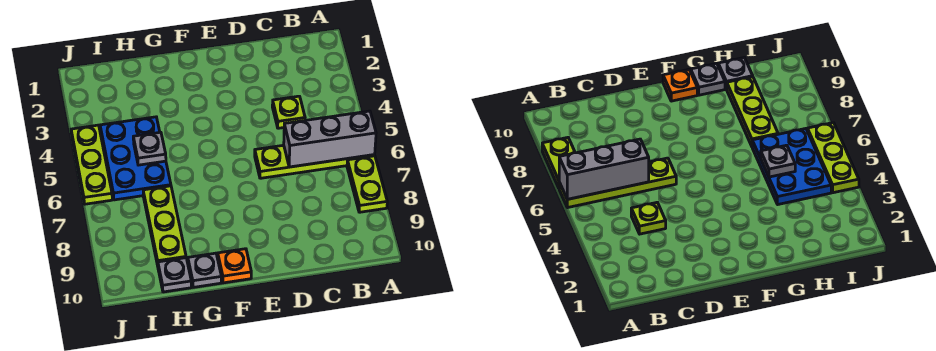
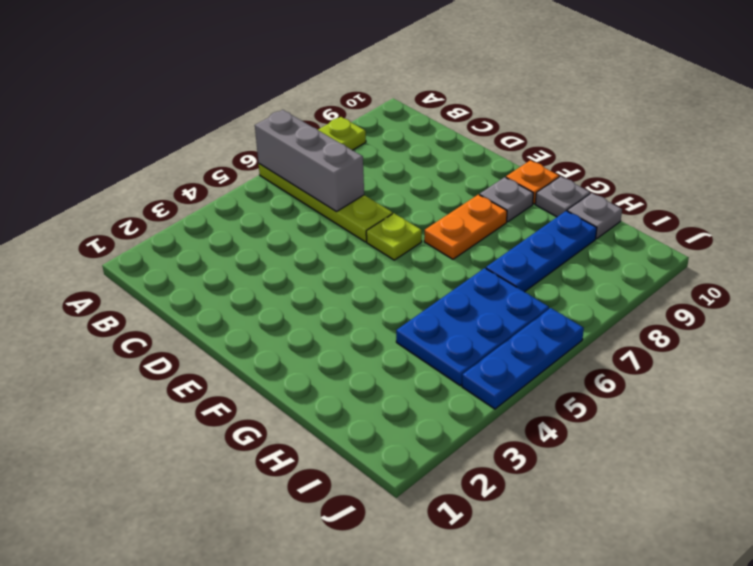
lime plate C4 level 1 -> lime plate E6 level 1
none -> orange plate F7:F8 level 1
grey plate H5 level 2 -> grey plate F9 level 1
lime plate H7:H9 level 1 -> blue plate H7:H9 level 1
lime plate J4:J6 level 1 -> blue plate J4:J6 level 1

